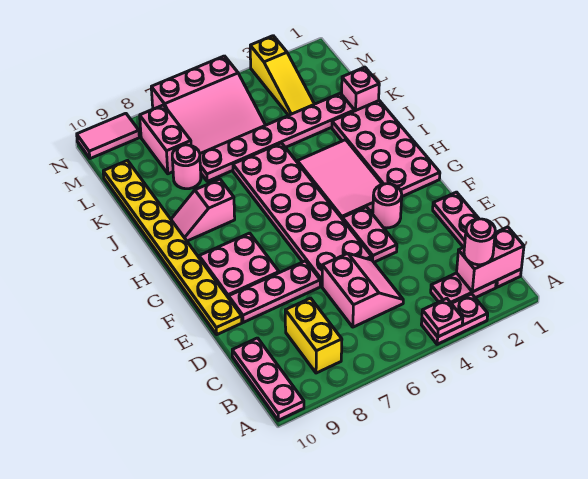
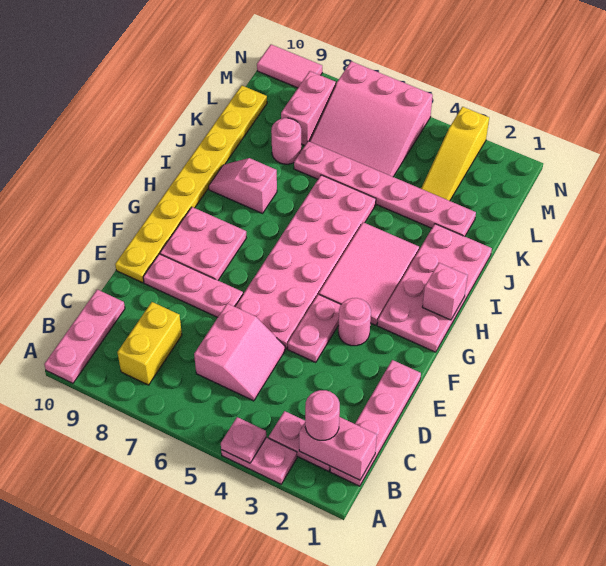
pink brick K1 level 1 -> pink brick H1 level 2

